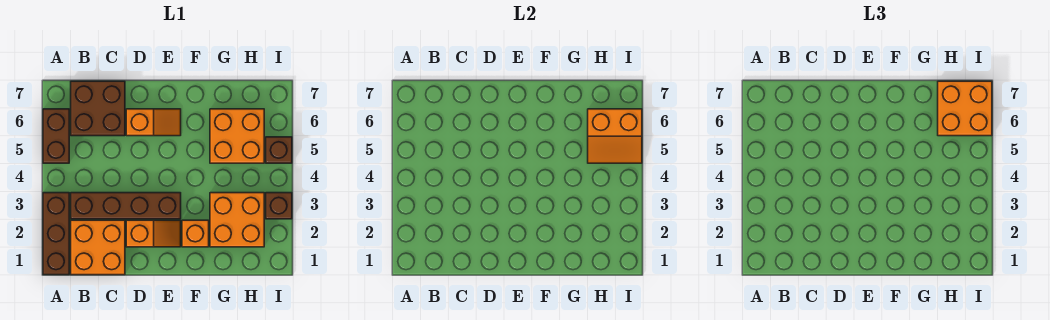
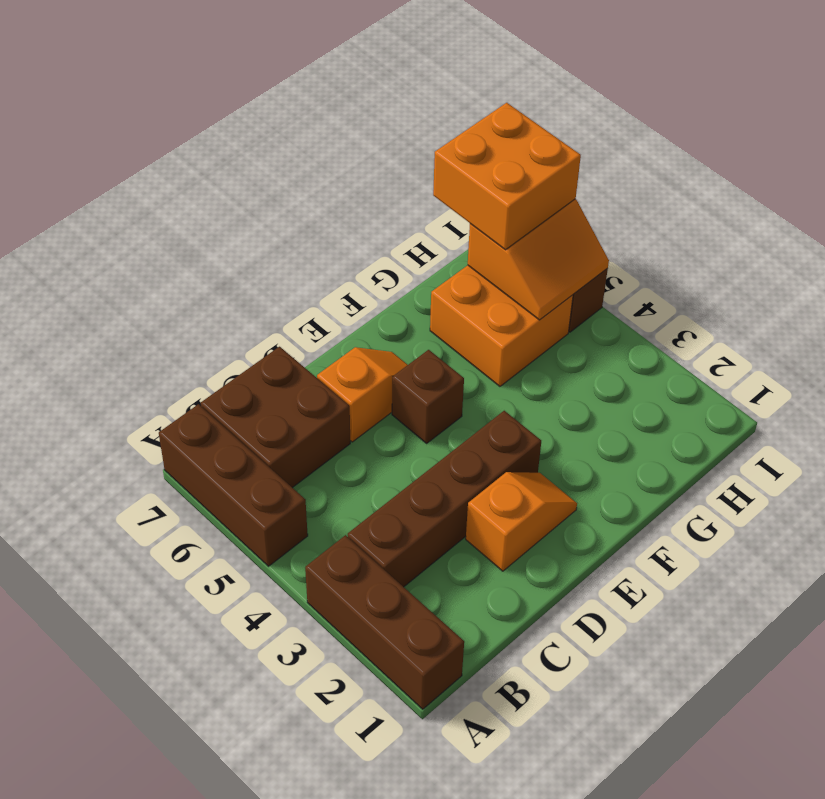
brown brick A5:A6 level 1 -> brown brick A5:A7 level 1
orange brick B1:C2 level 1 -> none
orange brick F2 level 1 -> none
orange brick G2:H3 level 1 -> none
brown brick I3 level 1 -> brown brick E5 level 1

